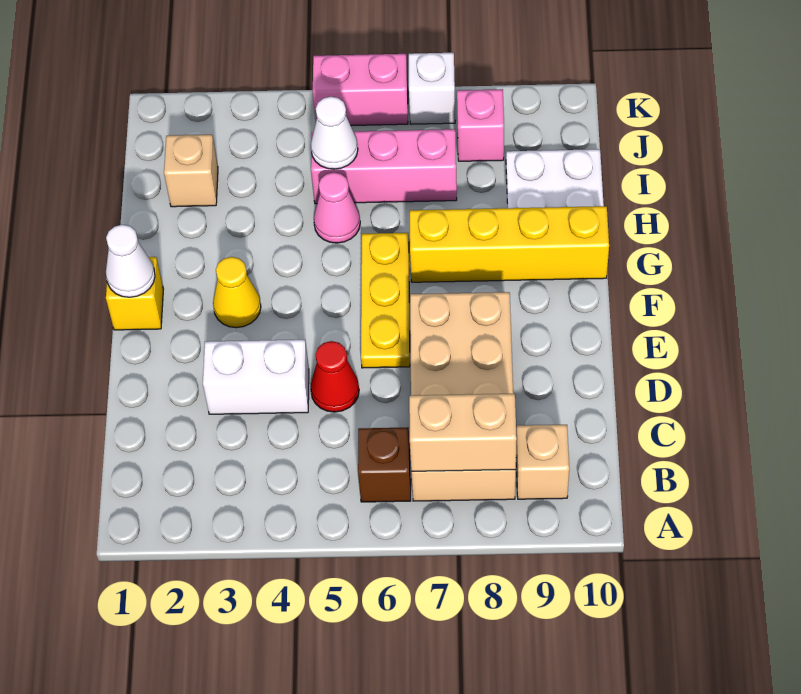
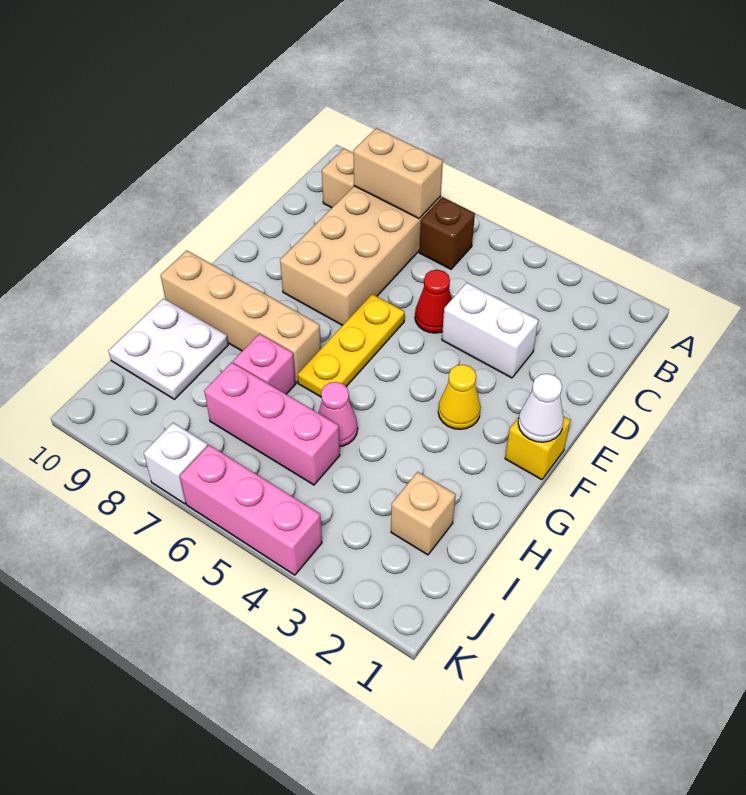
yellow brick G7:G10 level 1 -> tan brick G7:G10 level 1
white cone I5 level 2 -> none
pink brick J8 level 1 -> pink brick H7 level 1
pink brick K5:K6 level 1 -> pink brick K4:K6 level 1

